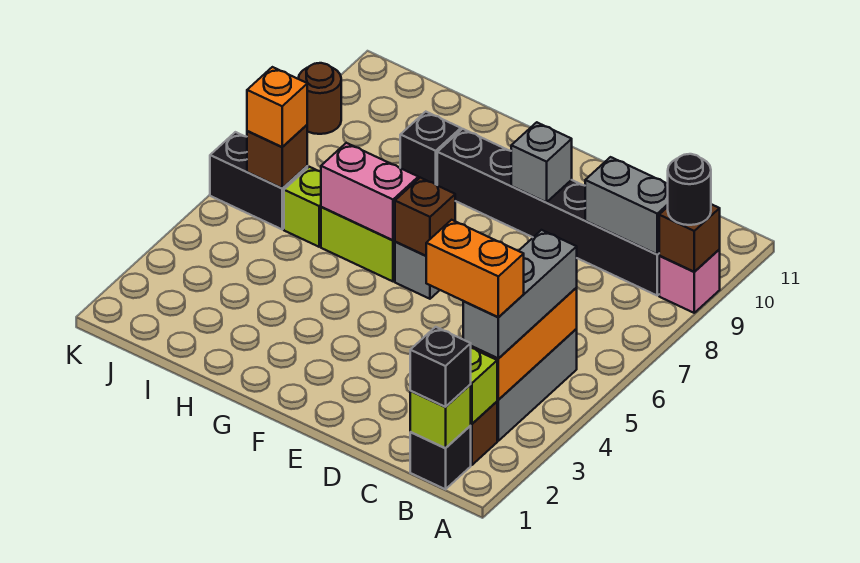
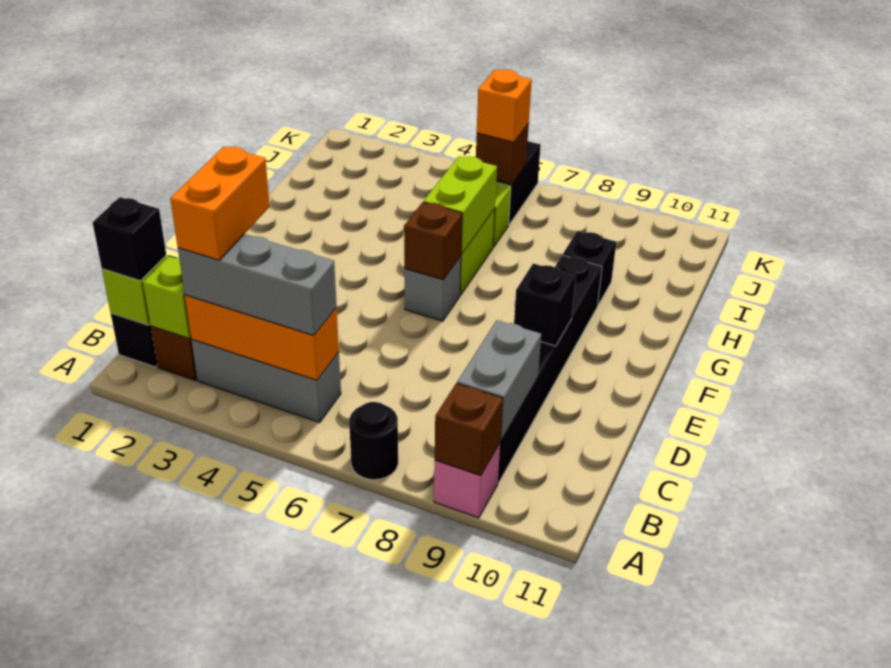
black round brick A9 level 3 -> black round brick A7 level 1
grey brick E9 level 2 -> black brick E9 level 2
pink brick G6:H6 level 2 -> lime brick G6:H6 level 2
brown round brick K9 level 1 -> none

